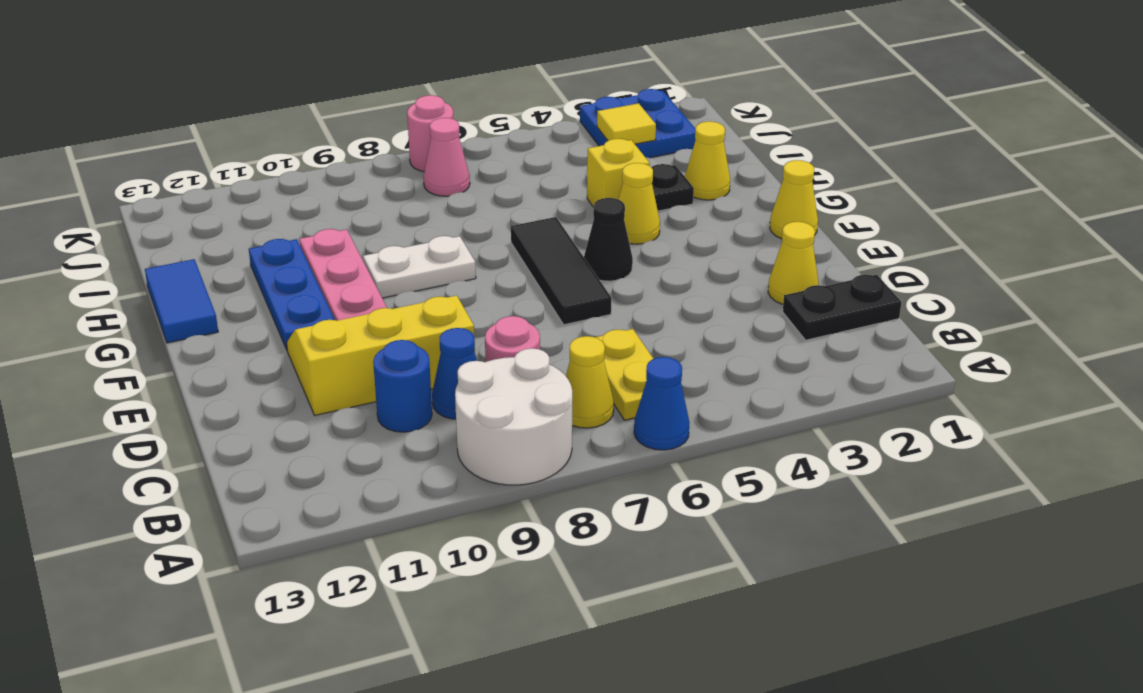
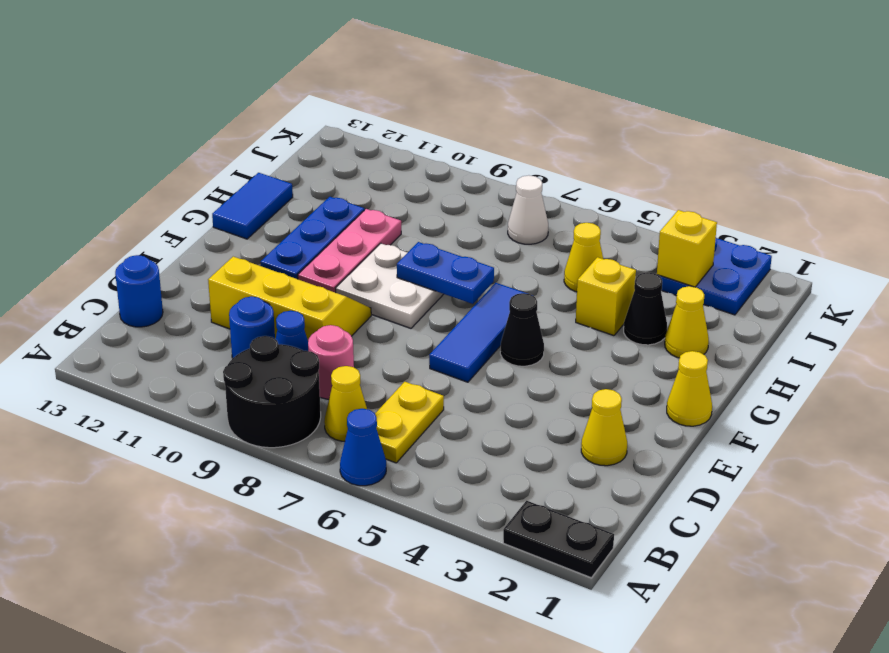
white round brick A8:B9 level 1 -> black round brick A8:B9 level 1
black plate C1:C2 level 1 -> black plate A1:A2 level 1
none -> blue round brick C13 level 1
black tile E6:G6 level 1 -> blue tile E6:G6 level 1
yellow cone G4 level 1 -> yellow cone I5 level 1
none -> blue plate G7:G8 level 2
white plate G8:G9 level 1 -> white plate F8:G9 level 1
black plate H3 level 1 -> black cone H3 level 1
yellow tile J3 level 2 -> yellow brick J3 level 2
pink cone J7 level 1 -> white cone J7 level 1
pink round brick K7 level 1 -> none

